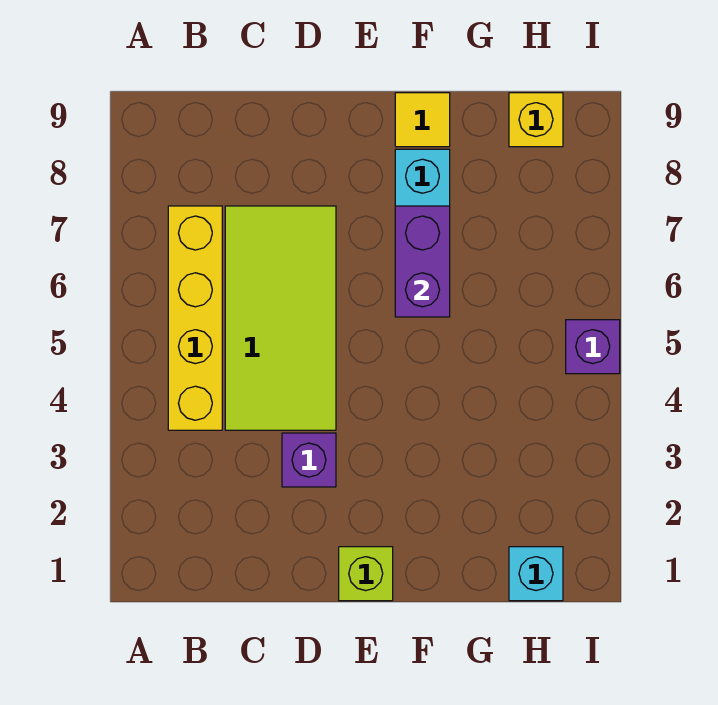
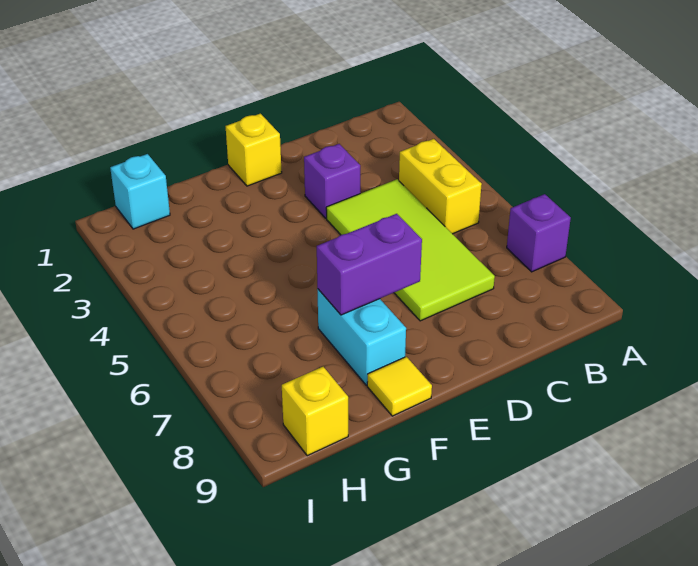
yellow brick B4:B7 level 1 -> yellow brick B4:B5 level 1
lime brick E1 level 1 -> yellow brick E1 level 1
purple brick F6:F7 level 2 -> purple brick E7:F7 level 2
purple brick I5 level 1 -> purple brick A7 level 1

